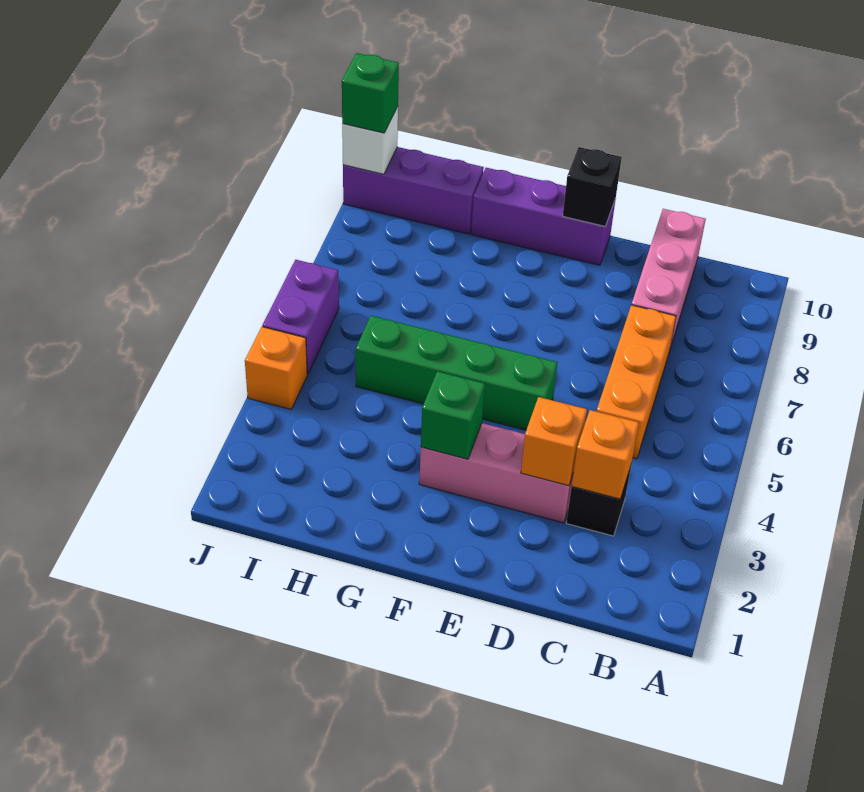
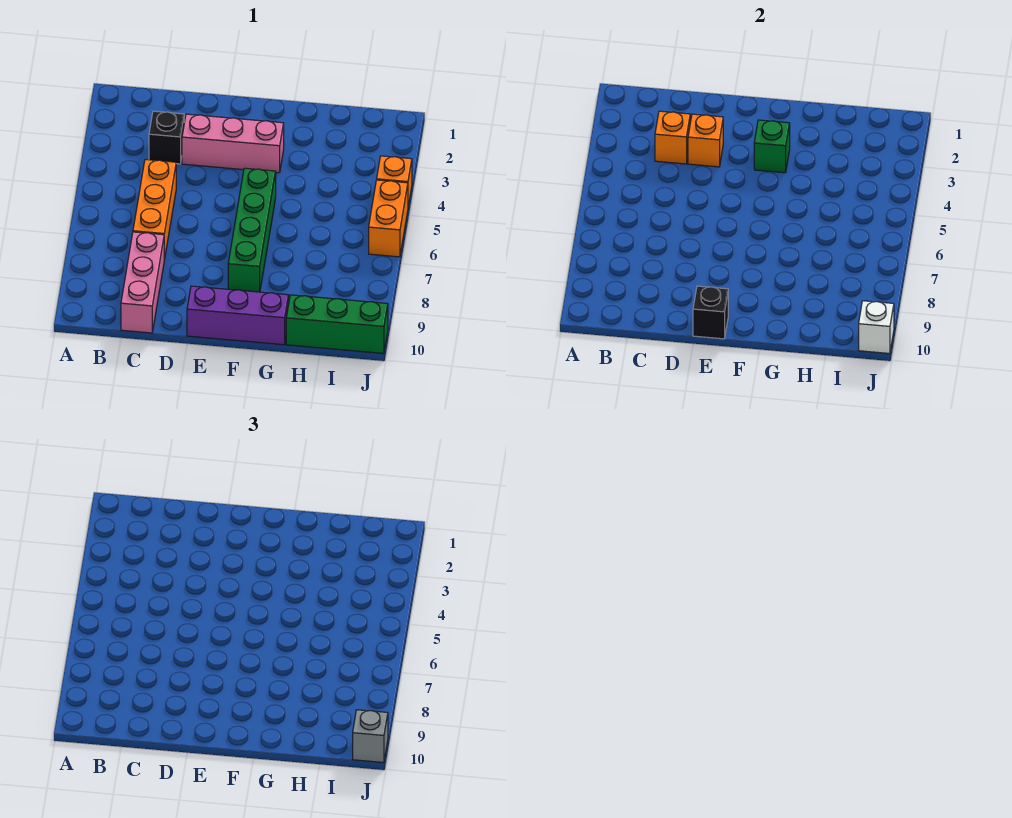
green brick E5:H5 level 1 -> green brick F5:F8 level 1
purple brick H10:J10 level 1 -> green brick H10:J10 level 1
purple brick J5:J6 level 1 -> orange brick J5:J6 level 1
green brick J10 level 3 -> grey brick J10 level 3

